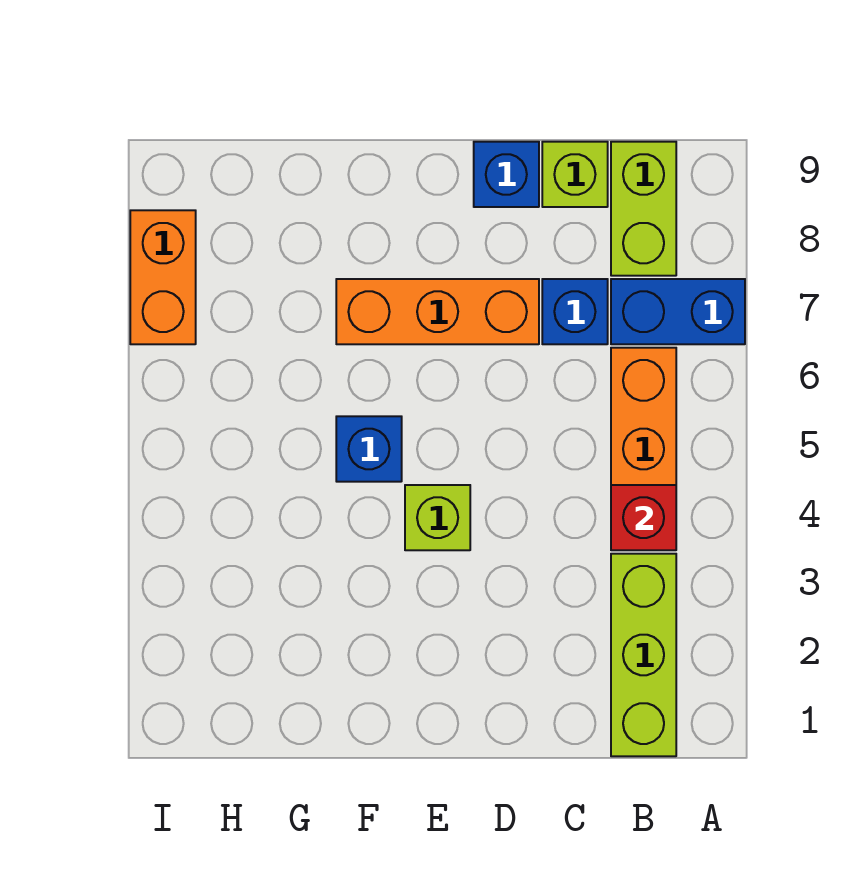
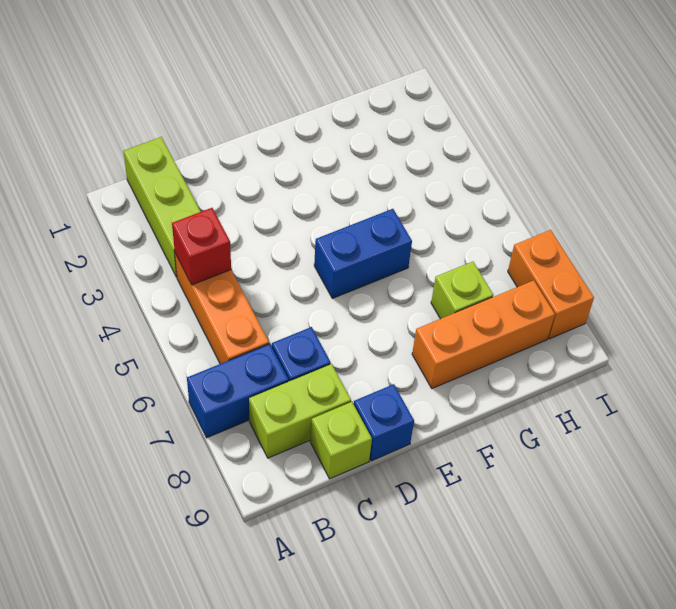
lime brick B8:B9 level 1 -> lime brick B8:C8 level 1
orange brick D7:F7 level 1 -> orange brick F8:H8 level 1
lime brick E4 level 1 -> lime brick G7 level 1
blue brick F5 level 1 -> blue brick E5:F5 level 1

